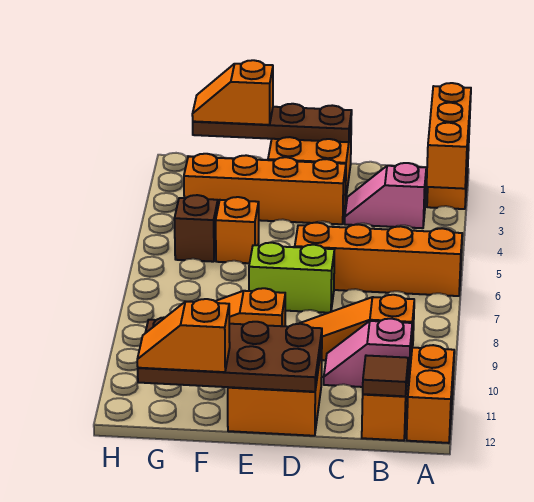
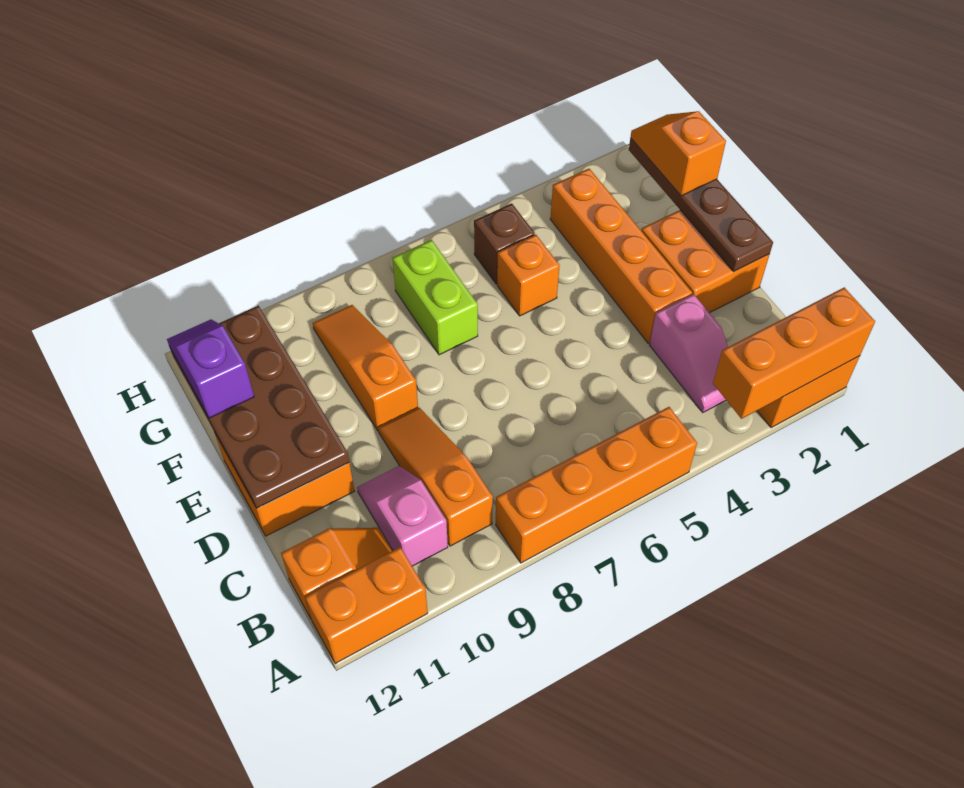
orange brick A6:D6 level 1 -> orange brick A5:A8 level 1
pink slope B3:C3 level 1 top B -> pink slope B3:C3 level 1 top C
brown tile B12 level 2 -> none
lime brick D7:E7 level 1 -> lime brick F7:G7 level 1
orange slope F12:G12 level 3 top F -> purple slope F12:G12 level 3 top F

